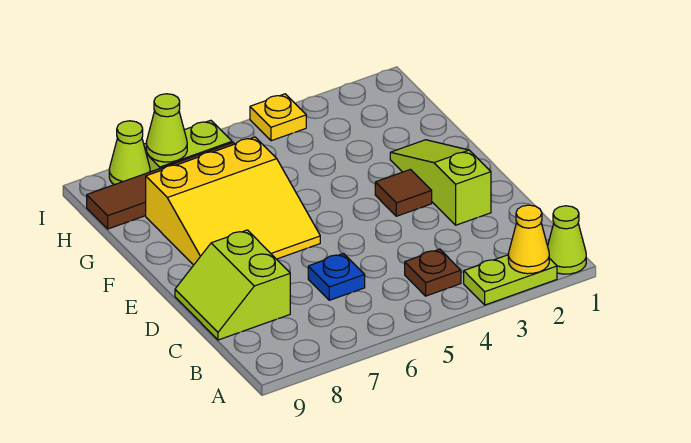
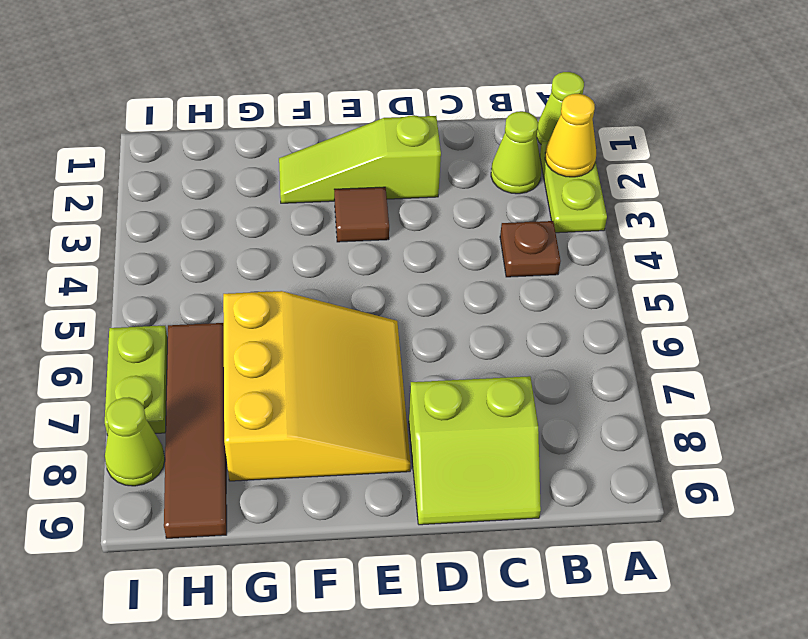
blue plate C6 level 1 -> none
yellow plate I4 level 1 -> none
lime cone I7 level 2 -> lime cone B2 level 1

